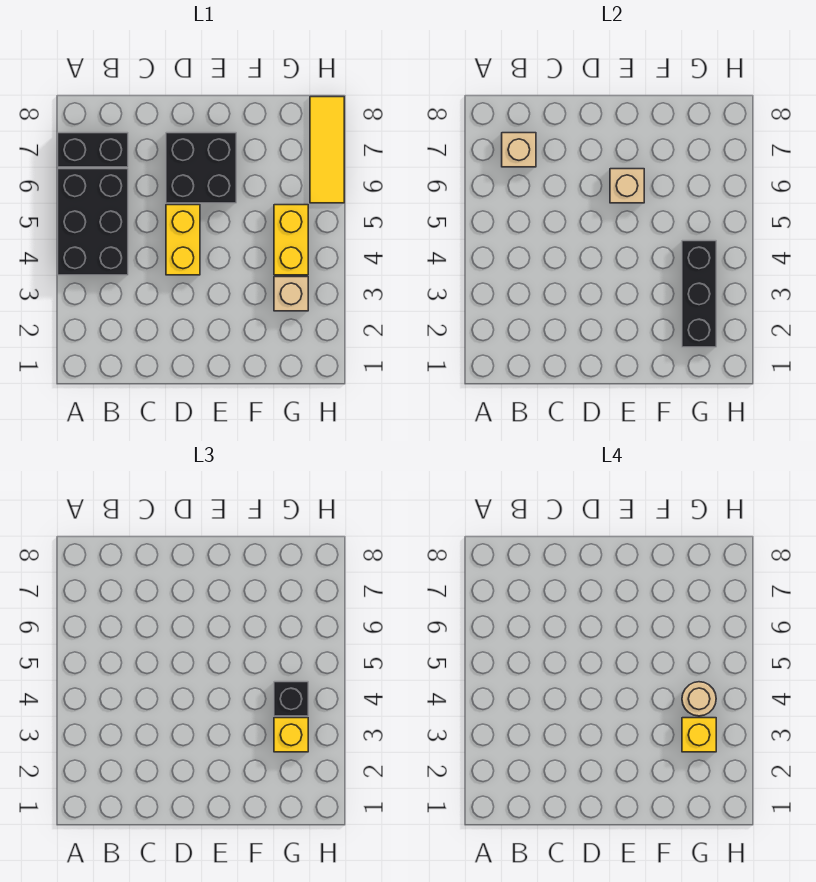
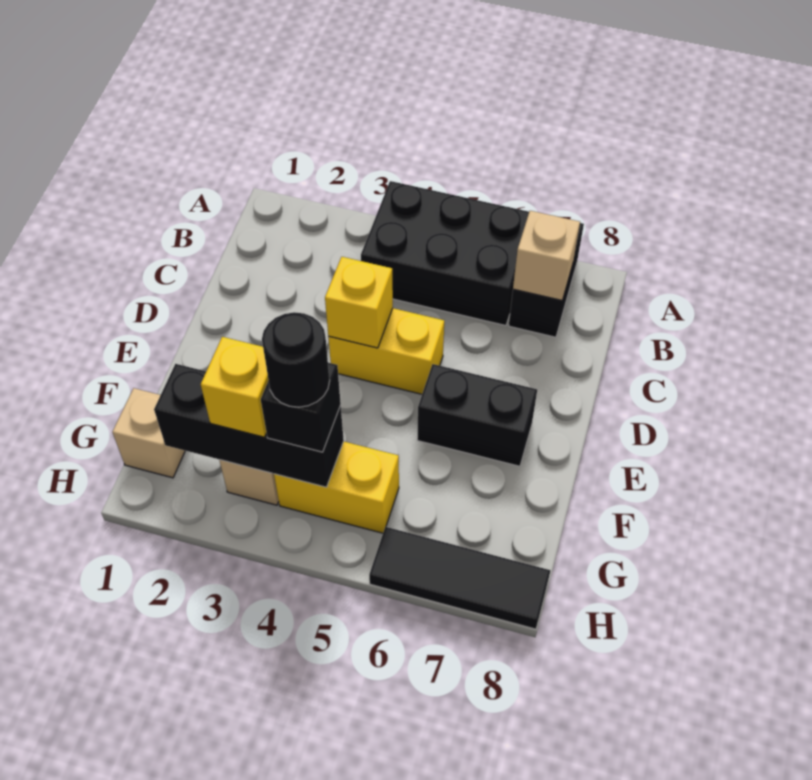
black brick D6:E7 level 1 -> black brick E6:E7 level 1
tan brick E6 level 2 -> tan brick G1 level 1
yellow brick G3 level 4 -> yellow brick D4 level 2
tan round brick G4 level 4 -> black round brick G4 level 4
yellow tile H6:H8 level 1 -> black tile H6:H8 level 1

